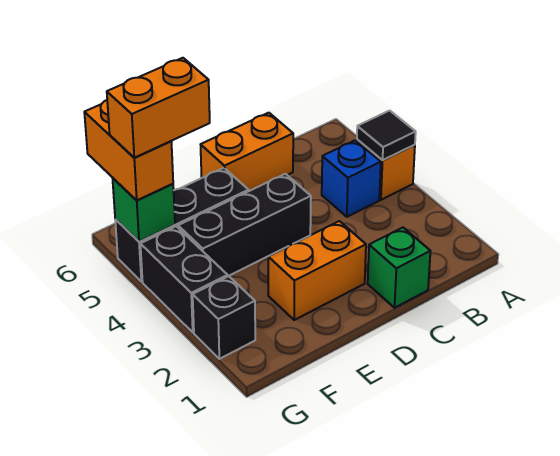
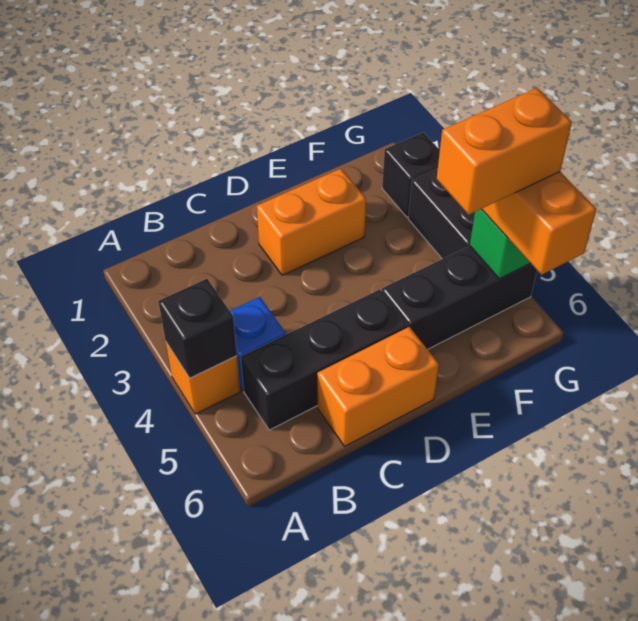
black tile A4 level 2 -> black brick A4 level 2
green brick C1 level 1 -> none
black brick D4:F4 level 1 -> black brick B5:D5 level 1

